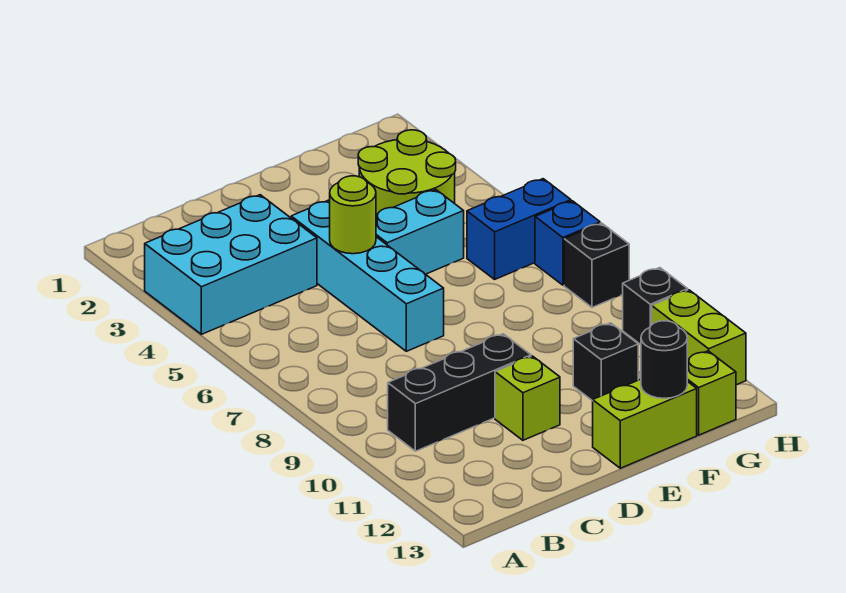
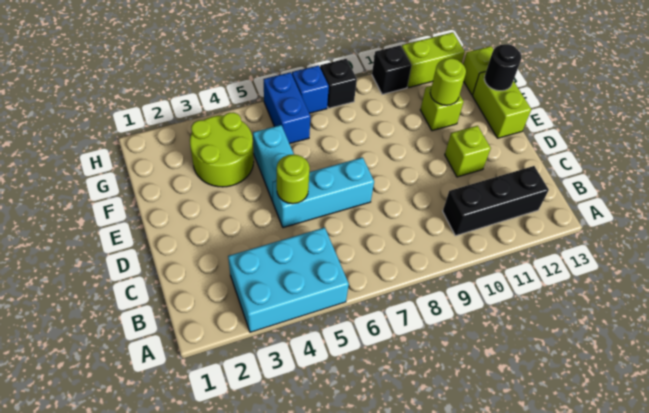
cyan brick A3:C4 level 1 -> cyan brick A3:B5 level 1
black brick B10:D10 level 1 -> black brick B10:B12 level 1
cyan brick D4:D7 level 1 -> cyan brick D5:D7 level 1
black brick F11 level 1 -> lime brick F11 level 1
none -> lime round brick F11 level 2

